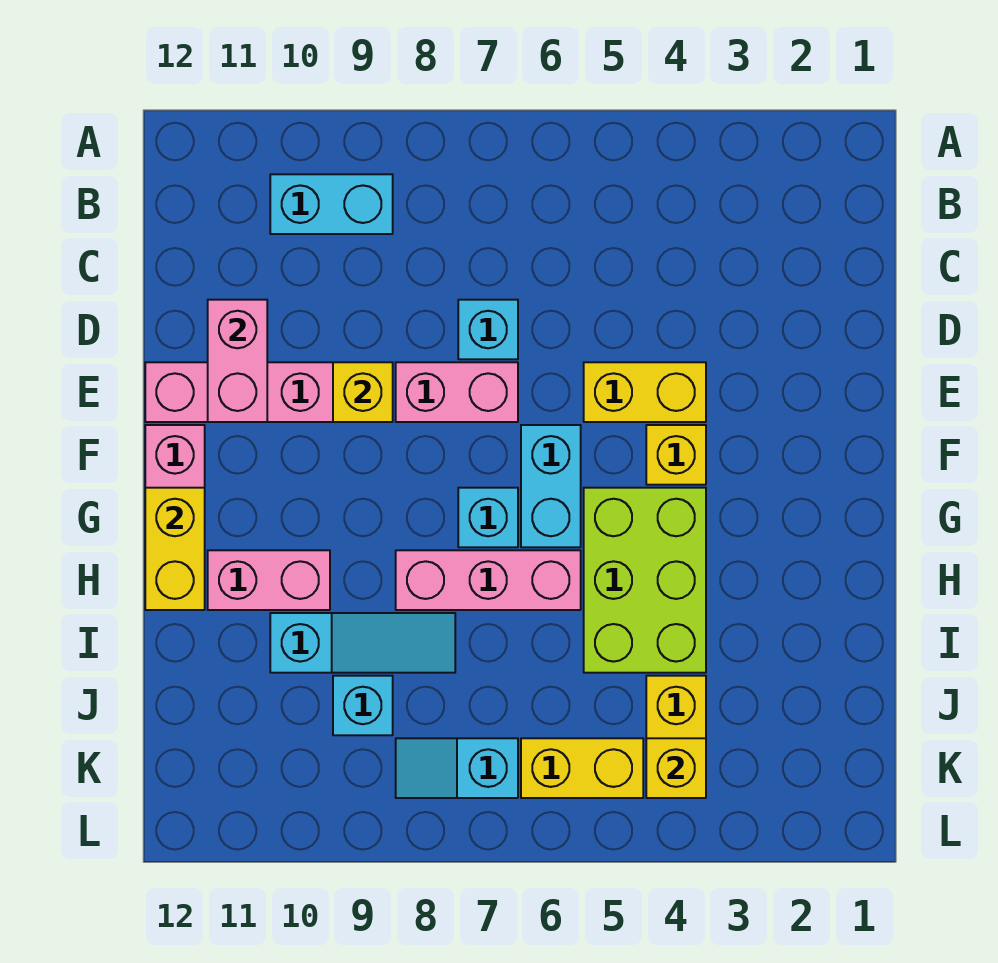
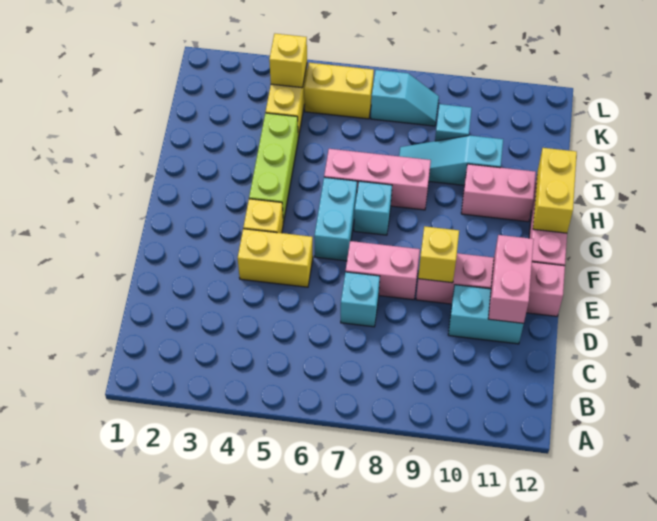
cyan brick B9:B10 level 1 -> cyan brick D10:D11 level 1
lime brick G4:I5 level 1 -> lime brick G4:I4 level 1

